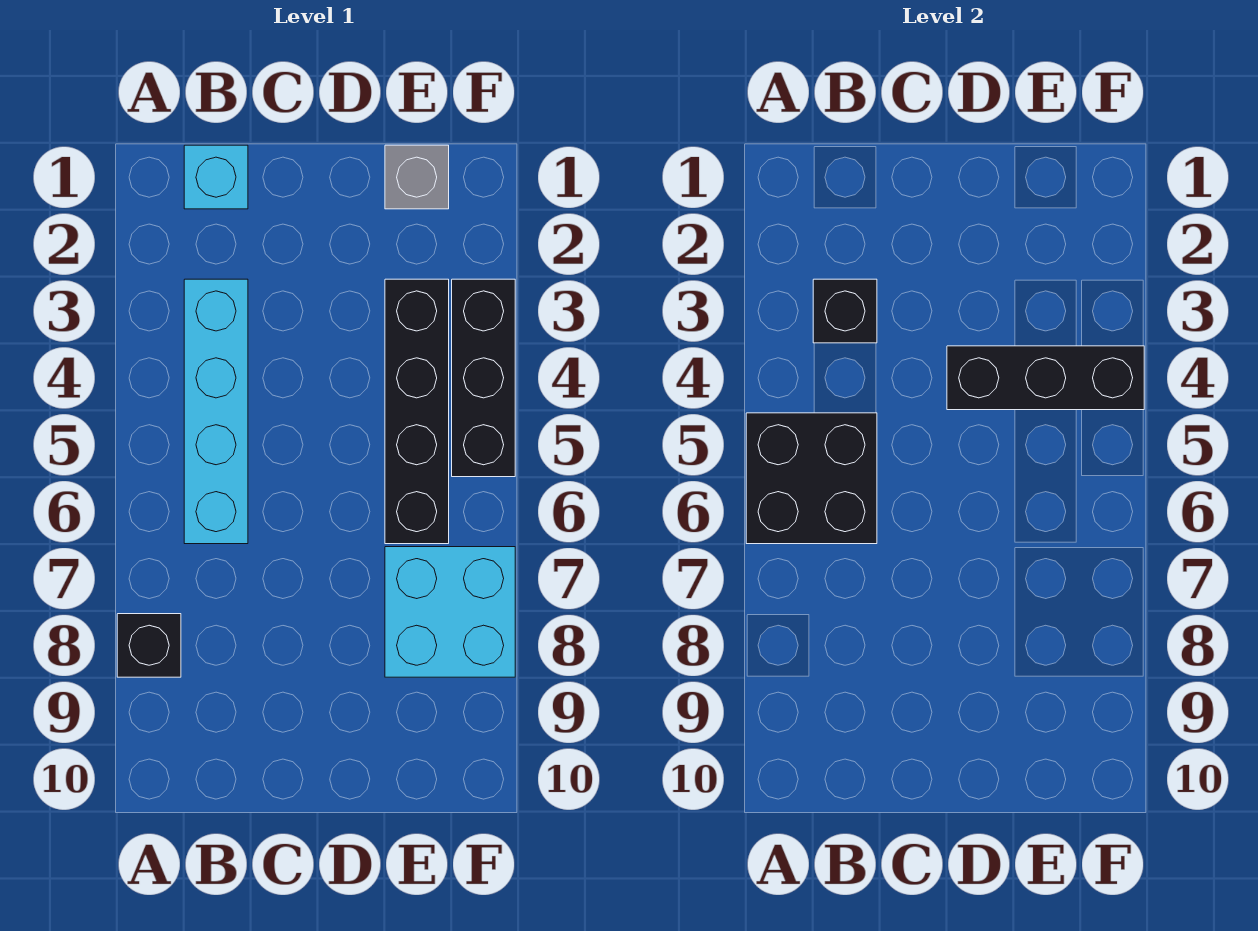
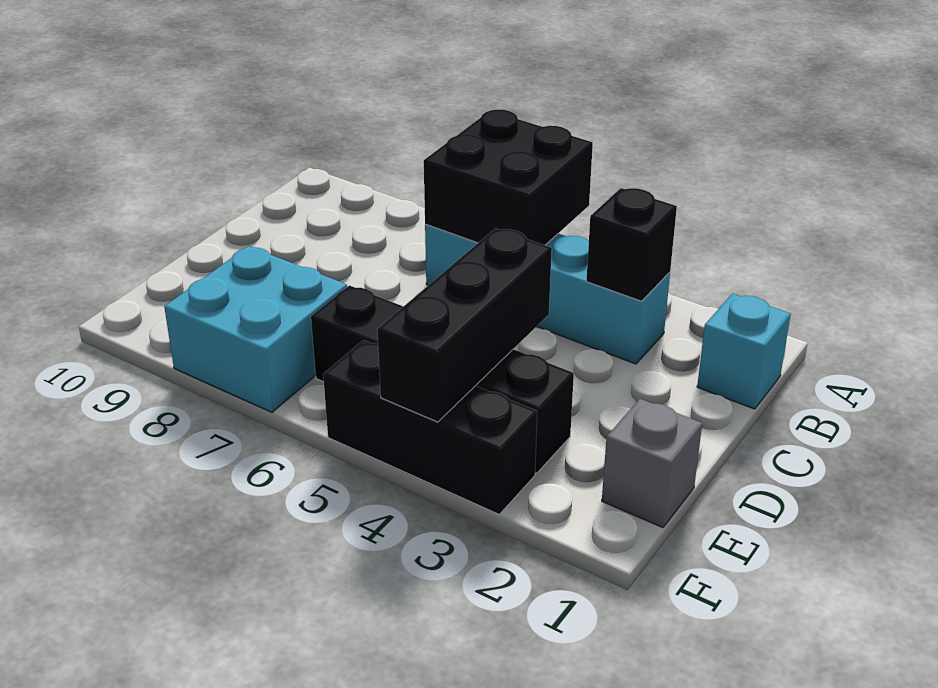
black brick A8 level 1 -> none

